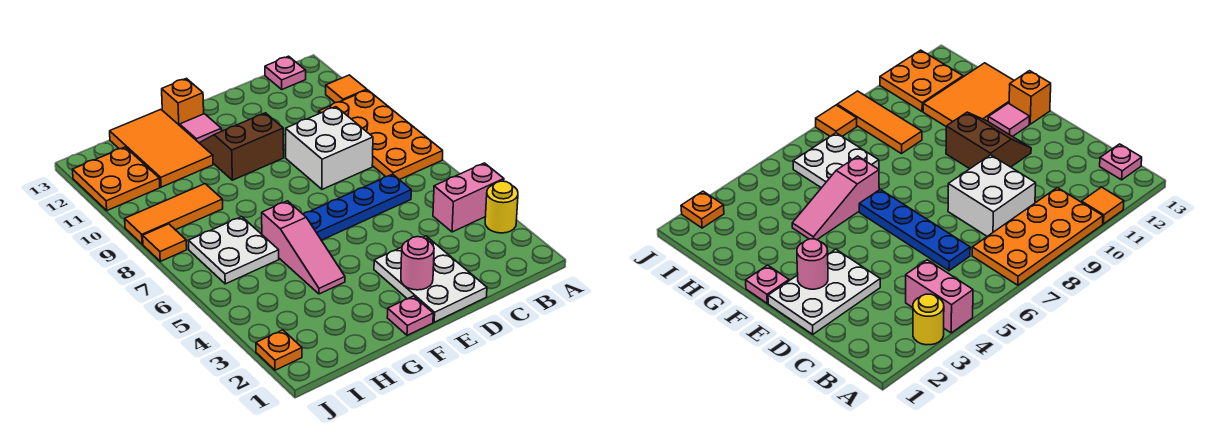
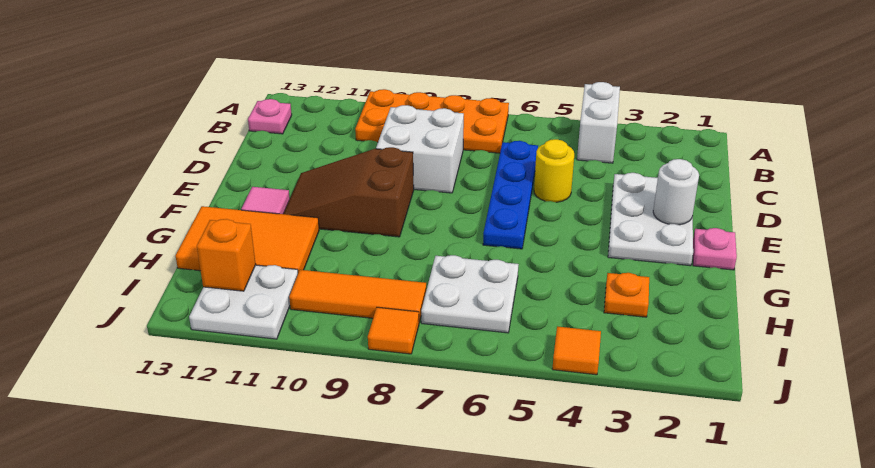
yellow round brick A3 level 1 -> yellow round brick D5 level 1
pink brick A4:B4 level 1 -> white brick A4:B4 level 1
orange tile A11 level 1 -> orange tile J4 level 1
white plate D1:E3 level 1 -> white plate D2:F3 level 1
pink round brick E2 level 2 -> white round brick E2 level 2
brown slope E10:F11 level 1 top 10 -> brown slope E9:F11 level 1 top 9
orange brick F13 level 1 -> orange brick I12 level 2
pink slope G4:G6 level 1 top 6 -> none
orange tile H9:J9 level 1 -> orange tile I8:I10 level 1
orange plate I11:J12 level 1 -> white plate I11:J12 level 1
orange plate J2 level 1 -> orange plate H3 level 1

